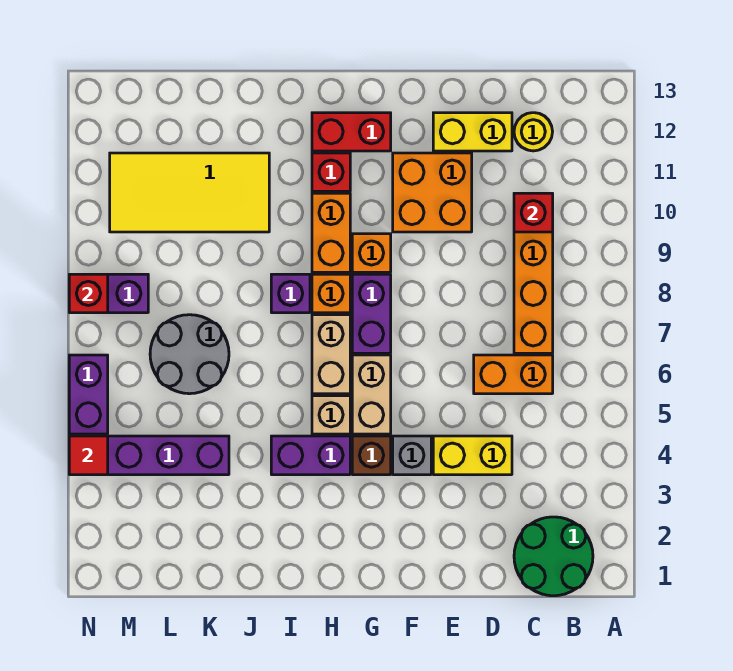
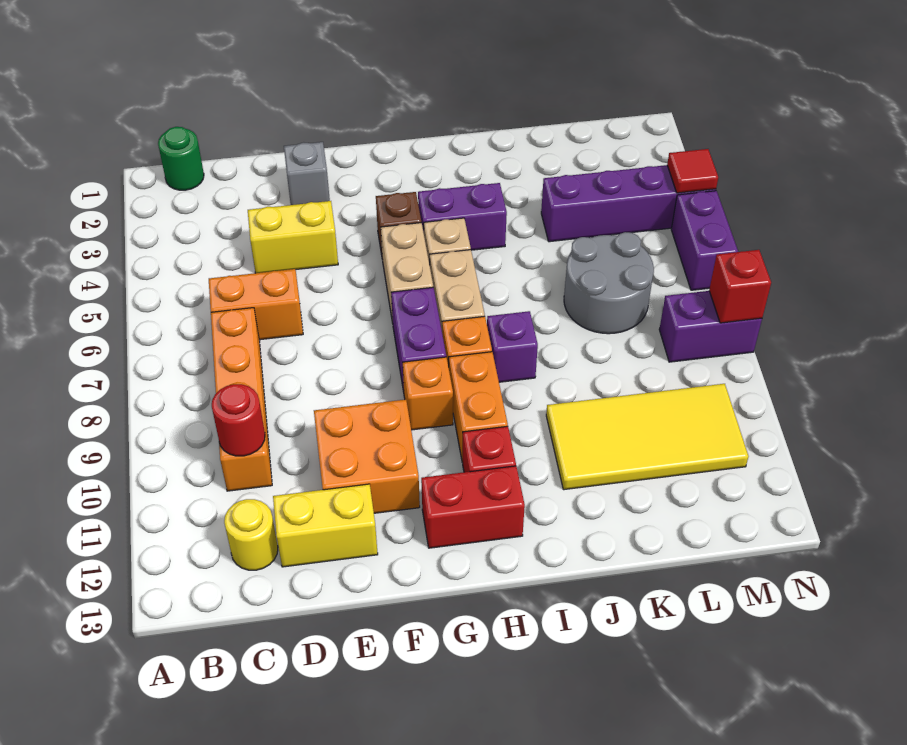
green round brick B1:C2 level 1 -> green round brick B1 level 1
red brick C10 level 2 -> red round brick C10 level 2
grey brick F4 level 1 -> grey brick E2 level 1

